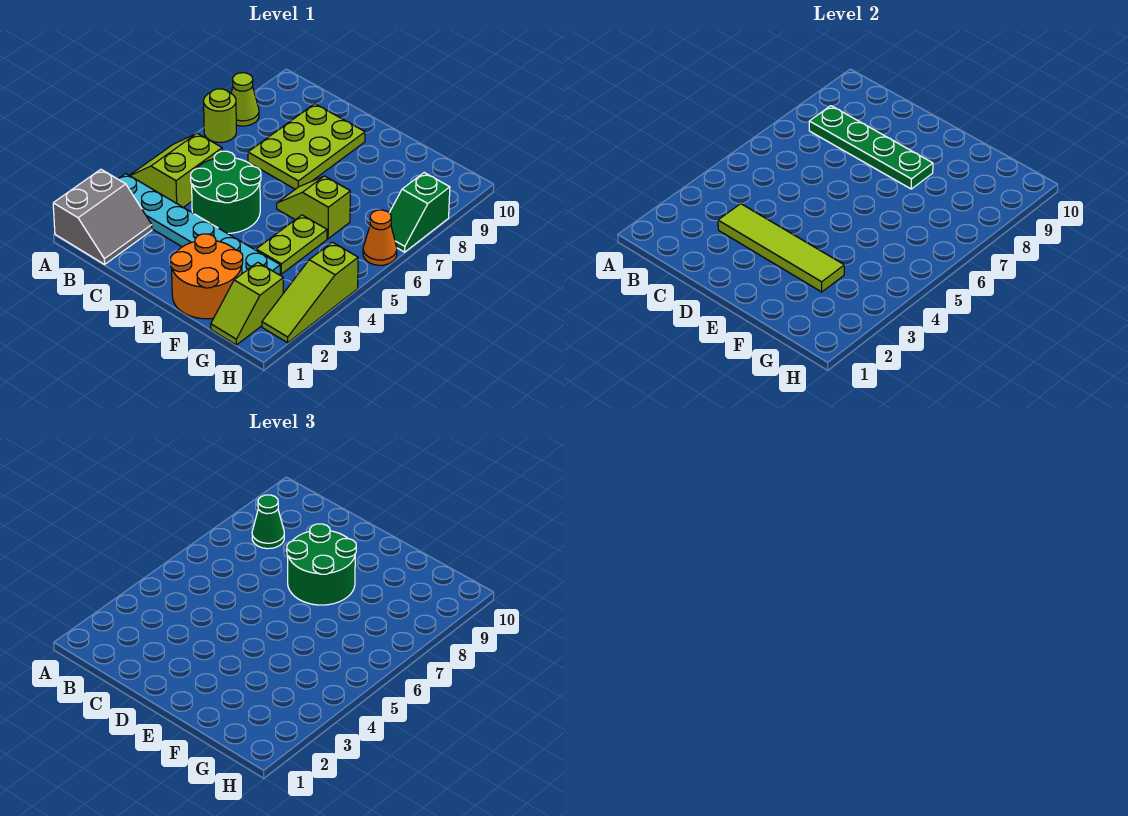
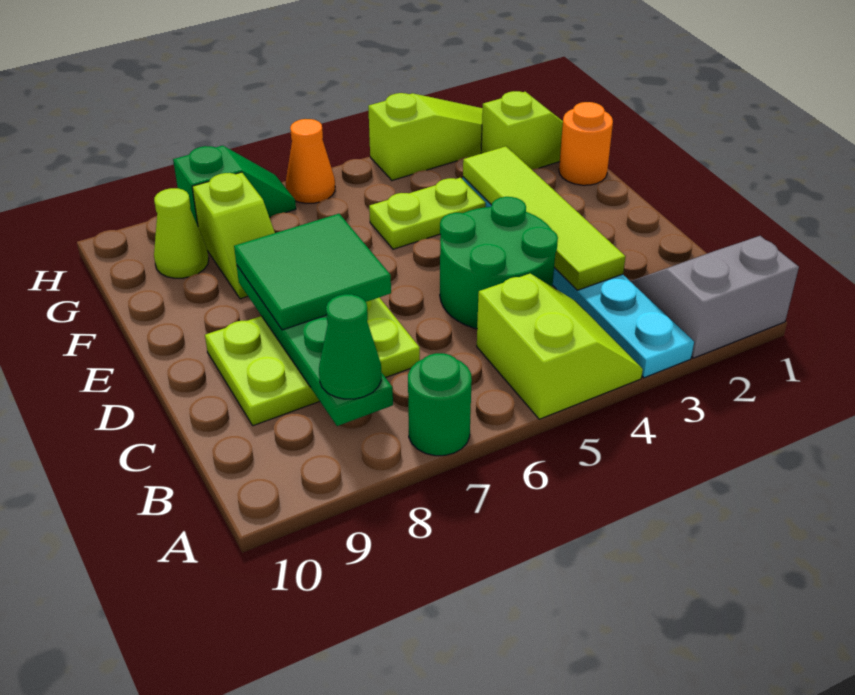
lime slope A4:B5 level 1 top B -> lime slope A4:B5 level 1 top 5
lime round brick A7 level 1 -> green round brick A7 level 1
lime cone A8 level 1 -> lime cone G9 level 1
green round brick D7:E8 level 3 -> green tile D7:E8 level 3
orange round brick E1:F2 level 1 -> orange round brick F1 level 1
lime slope E6:F6 level 1 top F -> lime slope F8:G8 level 1 top G

